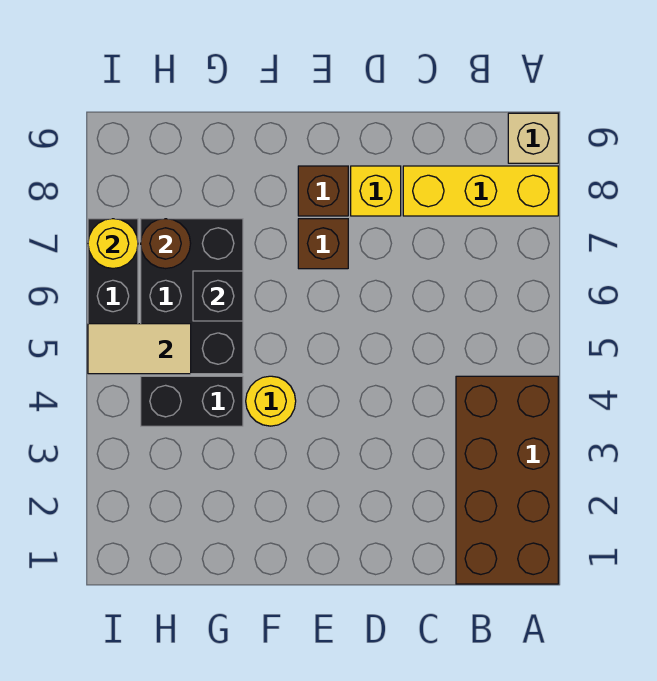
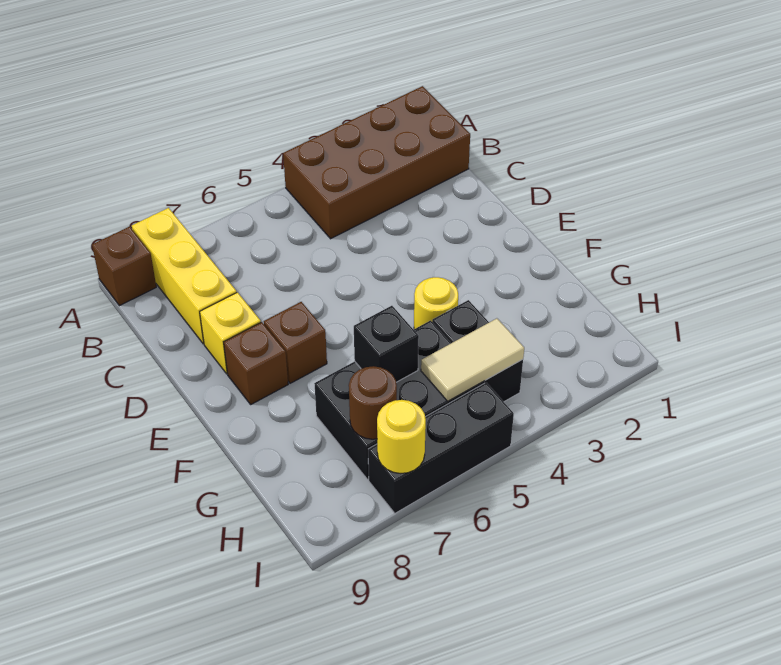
tan brick A9 level 1 -> brown brick A9 level 1
tan tile H5:I5 level 2 -> tan tile H4:H5 level 2

